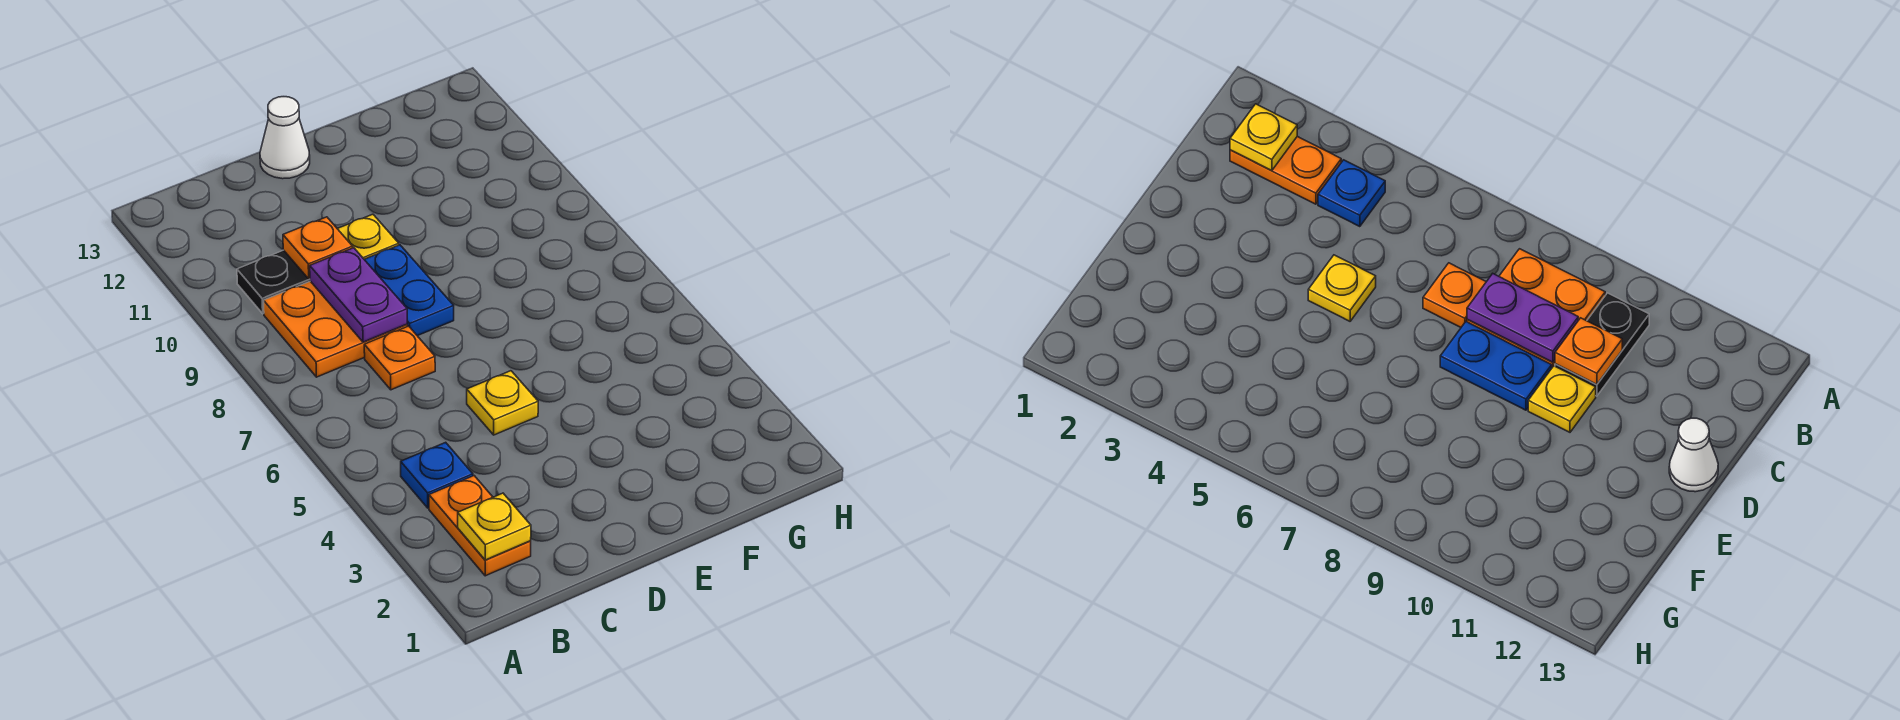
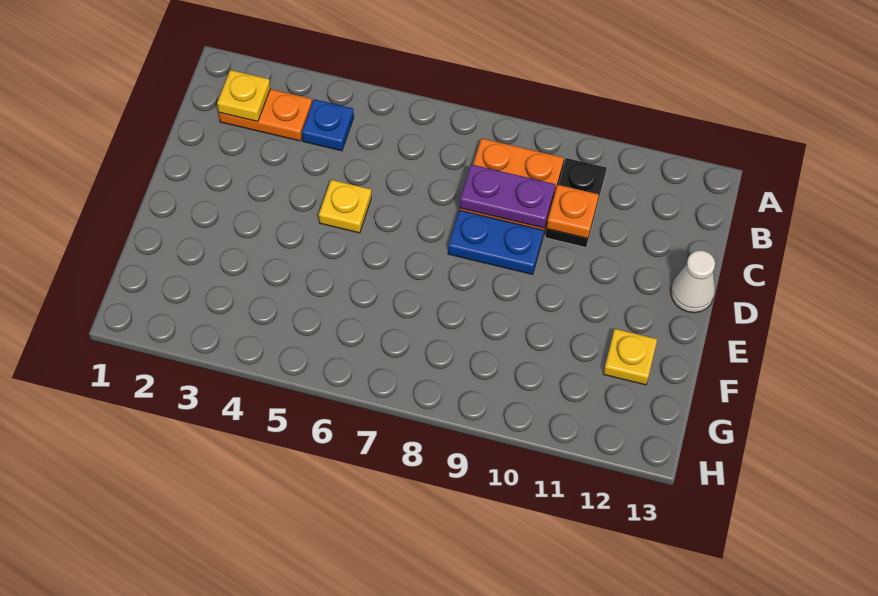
orange plate C7 level 1 -> none
yellow plate D10 level 1 -> yellow plate F12 level 1

